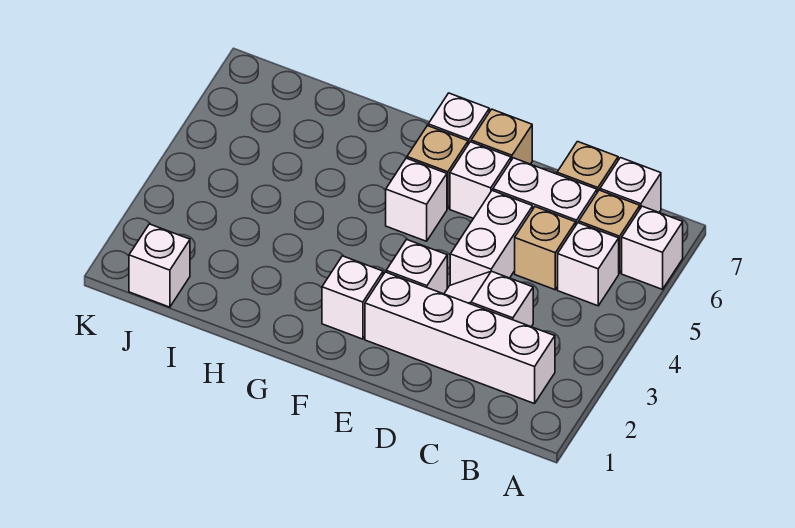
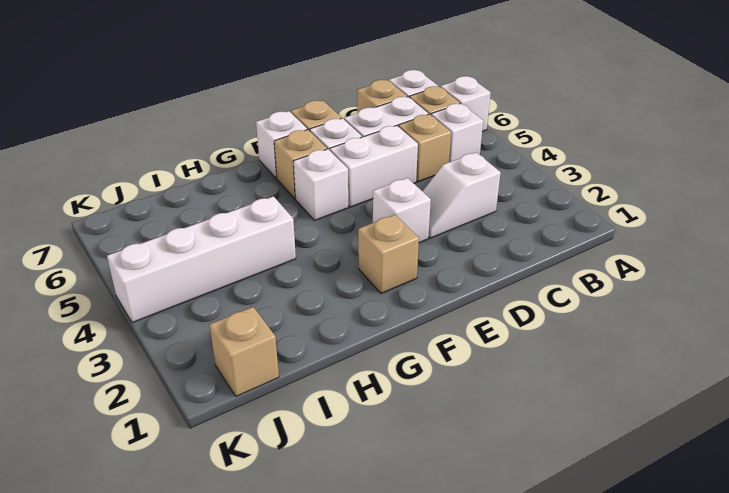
white brick B2:E2 level 1 -> white brick H4:K4 level 1
white brick D4:D5 level 1 -> white brick D5:E5 level 1
white brick F2 level 1 -> tan brick F2 level 1
white brick J1 level 1 -> tan brick J1 level 1

